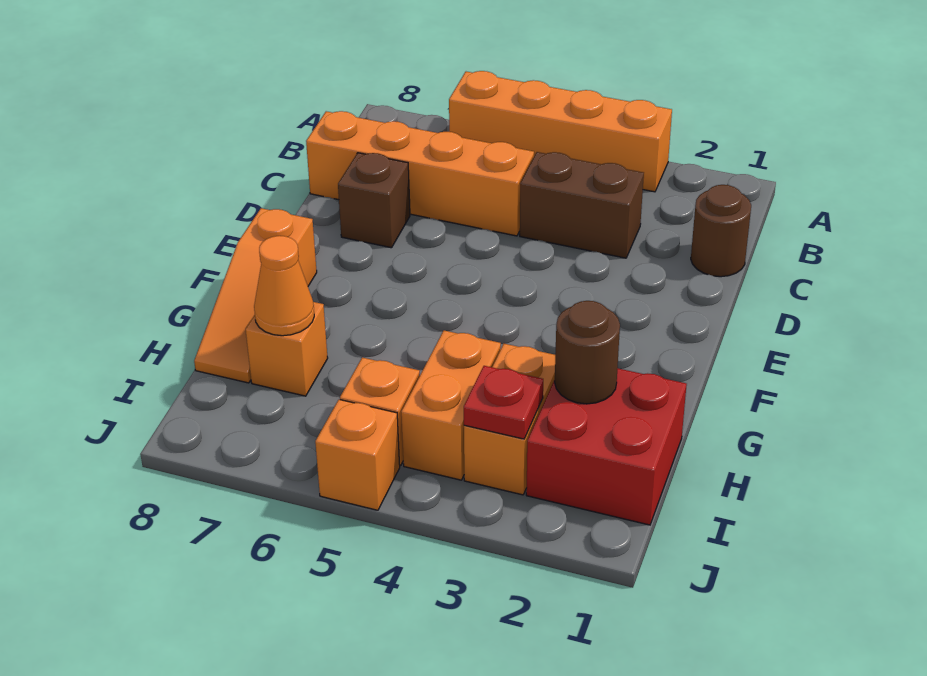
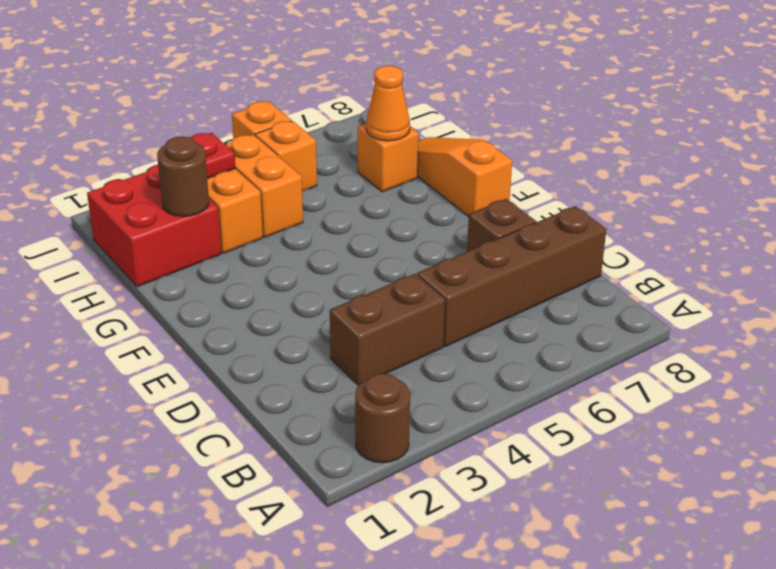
orange brick A3:A6 level 1 -> none
brown round brick C1 level 1 -> brown round brick A2 level 1
orange brick C5:C8 level 1 -> brown brick C5:C8 level 1

